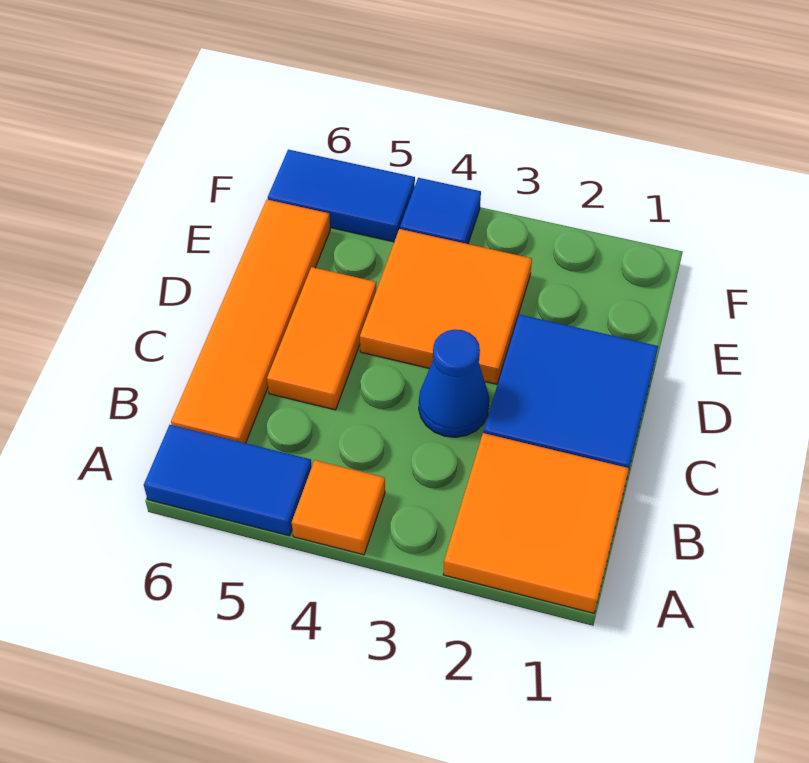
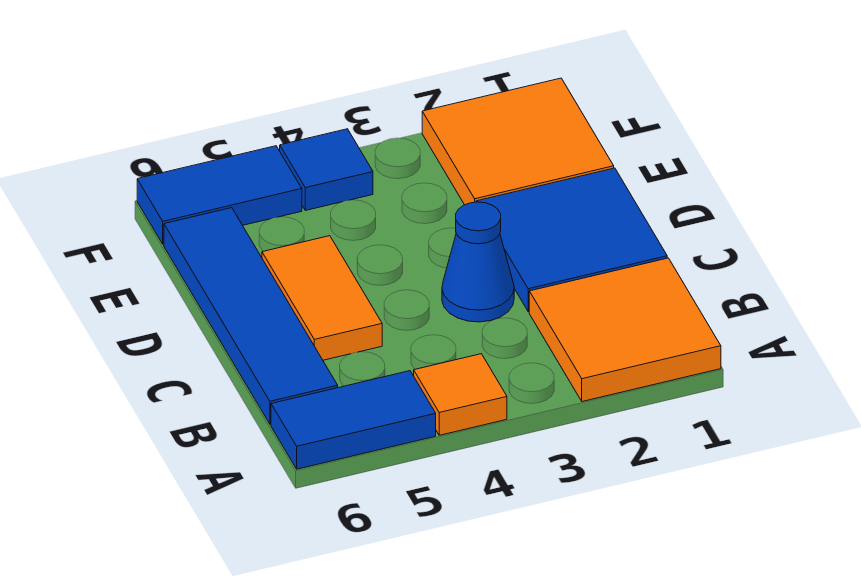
orange tile B6:E6 level 1 -> blue tile B6:E6 level 1
orange tile D3:E4 level 1 -> orange tile E1:F2 level 1

